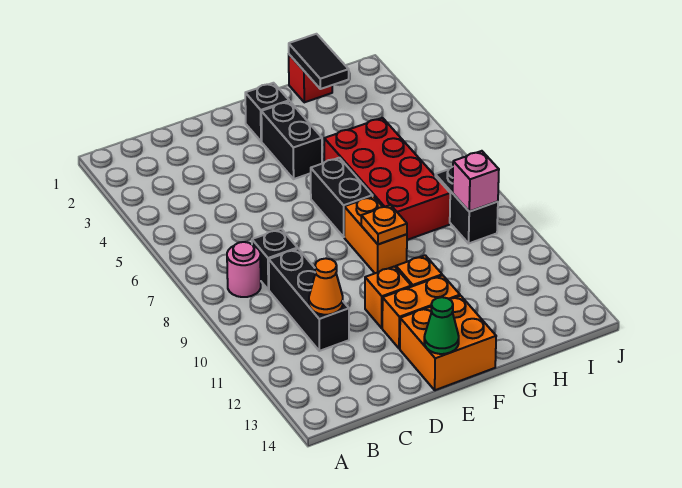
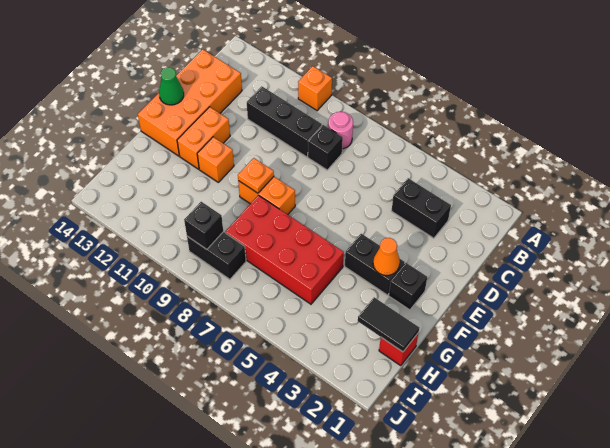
orange cone C11 level 2 -> orange cone F3 level 2
orange brick E11 level 1 -> orange brick A10 level 1
orange brick E13:F14 level 1 -> orange brick C13:F14 level 1
black brick F6:F7 level 1 -> black brick C3:C4 level 1
pink brick I9 level 2 -> black brick I9 level 2

